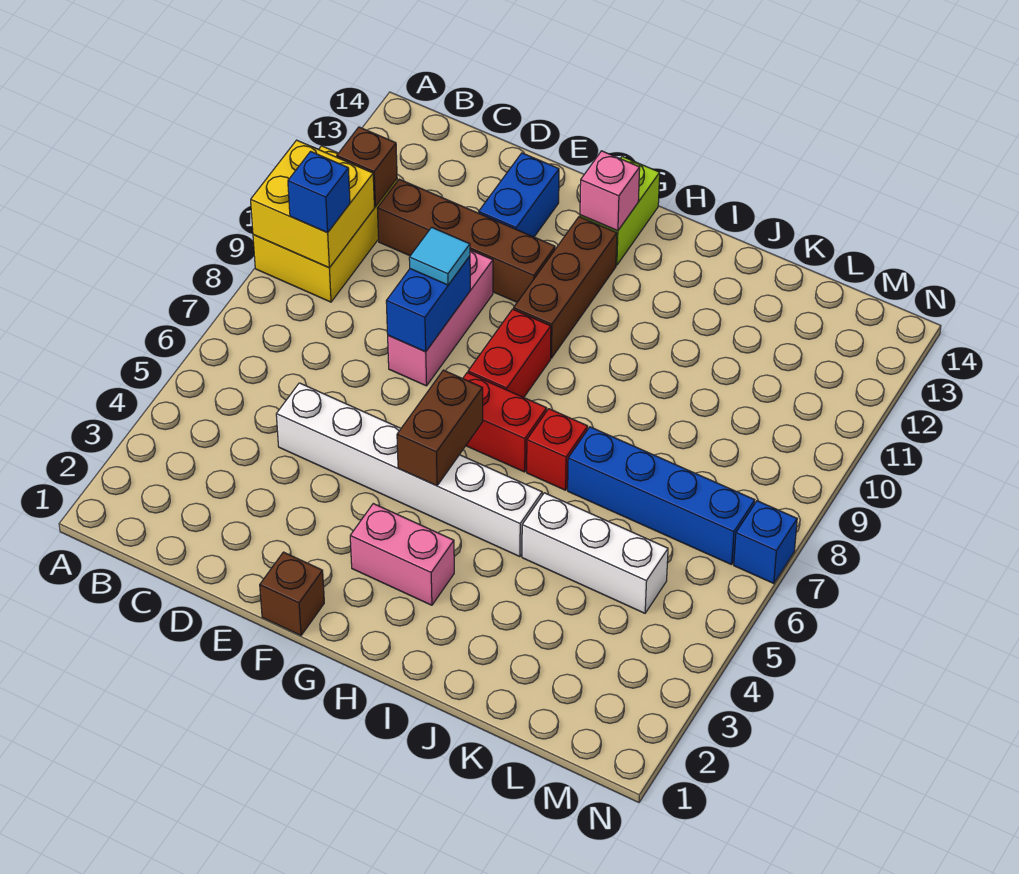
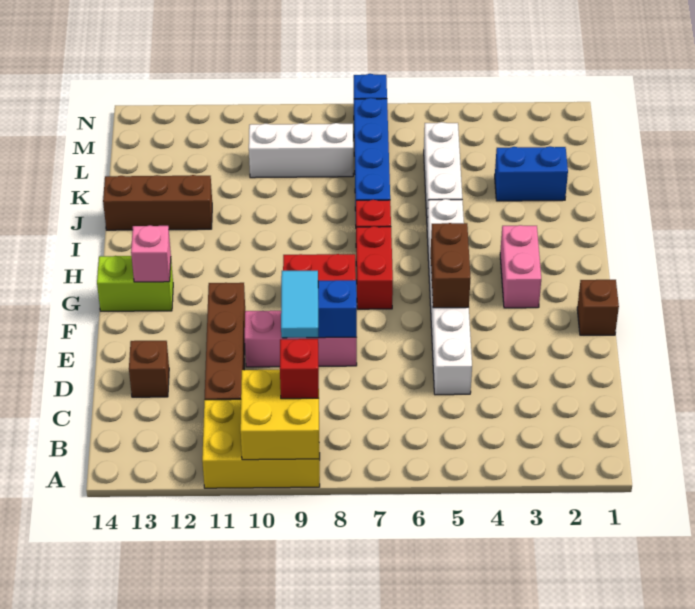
blue brick B9 level 3 -> red brick B9 level 3
brown brick B11 level 2 -> brown brick D13 level 1
cyan tile E9 level 3 -> cyan tile D9:E9 level 3
blue brick E12:E13 level 1 -> blue brick K2:K3 level 1
brown brick G5:G6 level 2 -> brown brick F5:G5 level 2
brown brick G10:G12 level 1 -> brown brick J12:J14 level 1
none -> white brick L8:L10 level 1

